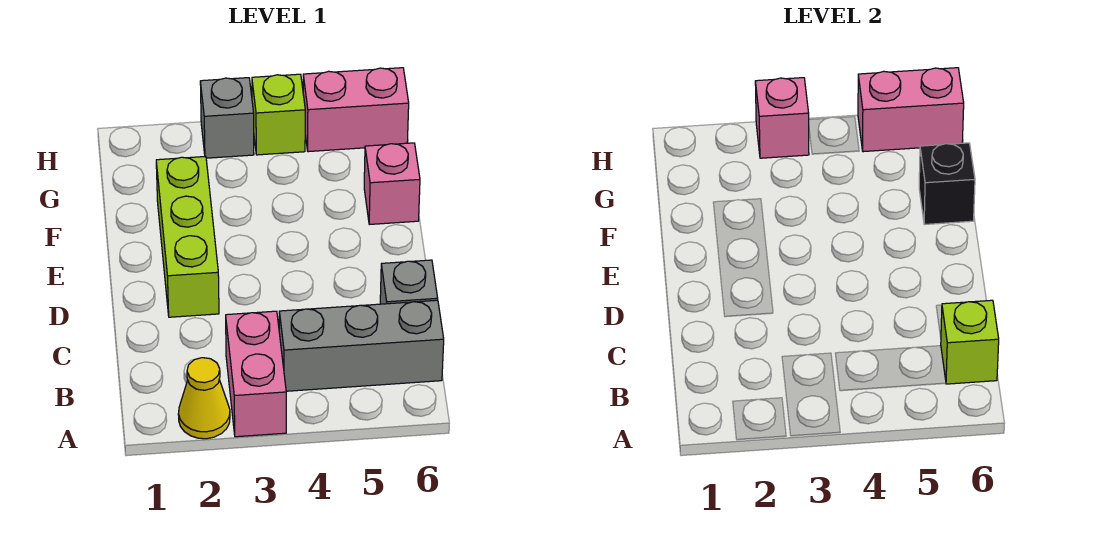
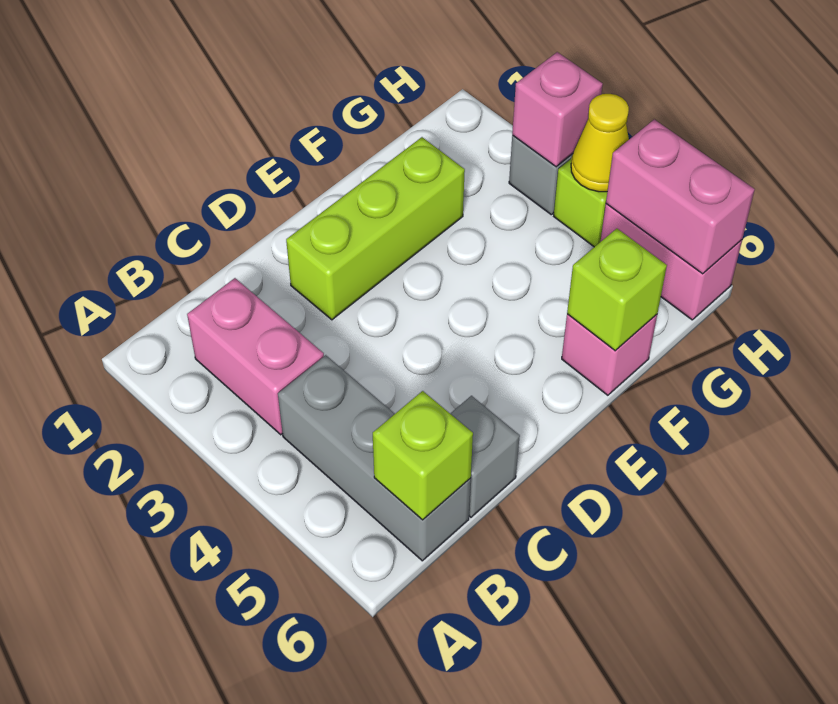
yellow cone A2 level 1 -> yellow cone H4 level 2
pink brick A3:B3 level 1 -> pink brick B2:B3 level 1
black brick F6 level 2 -> lime brick F6 level 2

